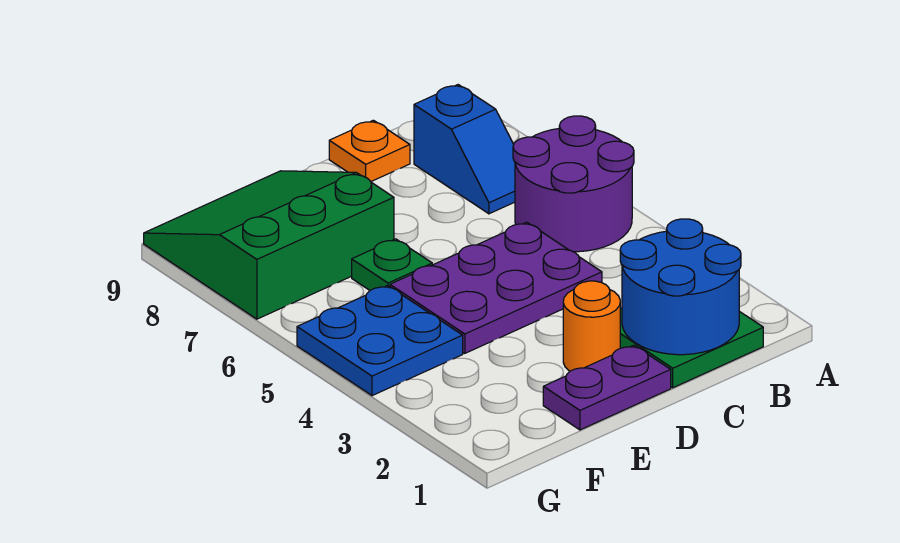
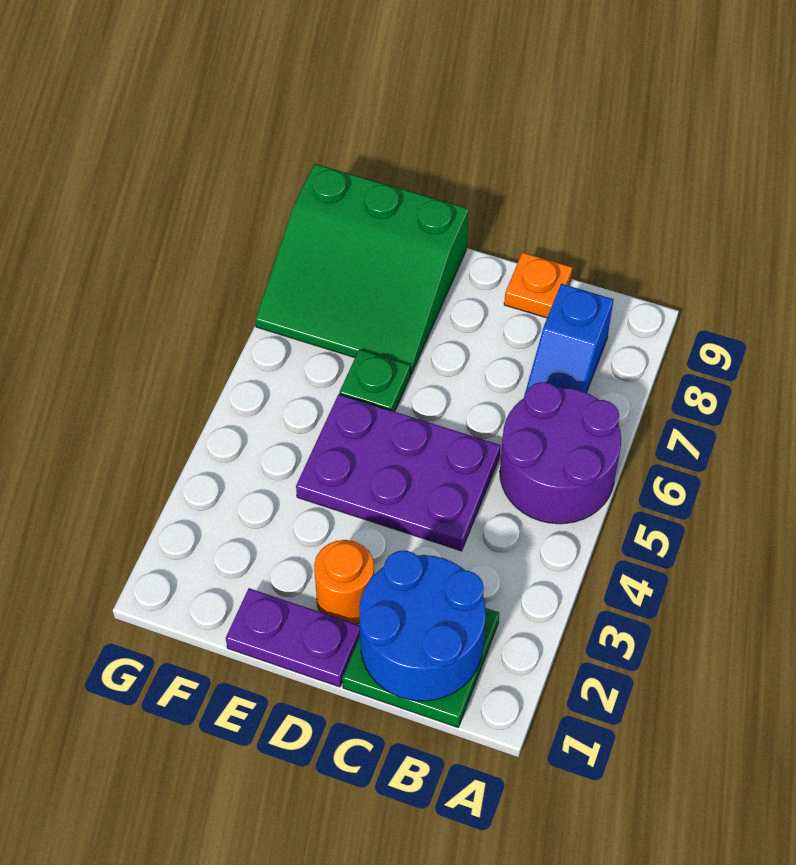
green slope E7:G9 level 1 top 7 -> green slope E7:G9 level 1 top 9
blue plate F4:G5 level 1 -> none

